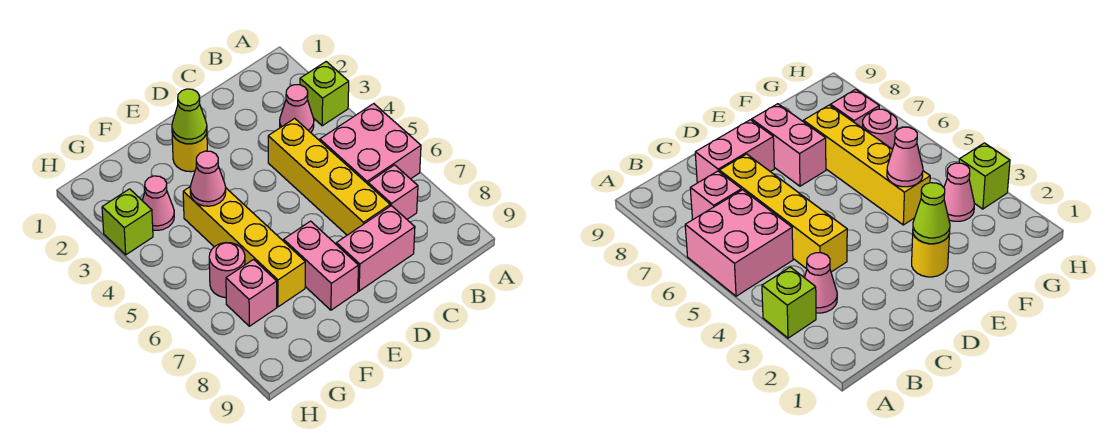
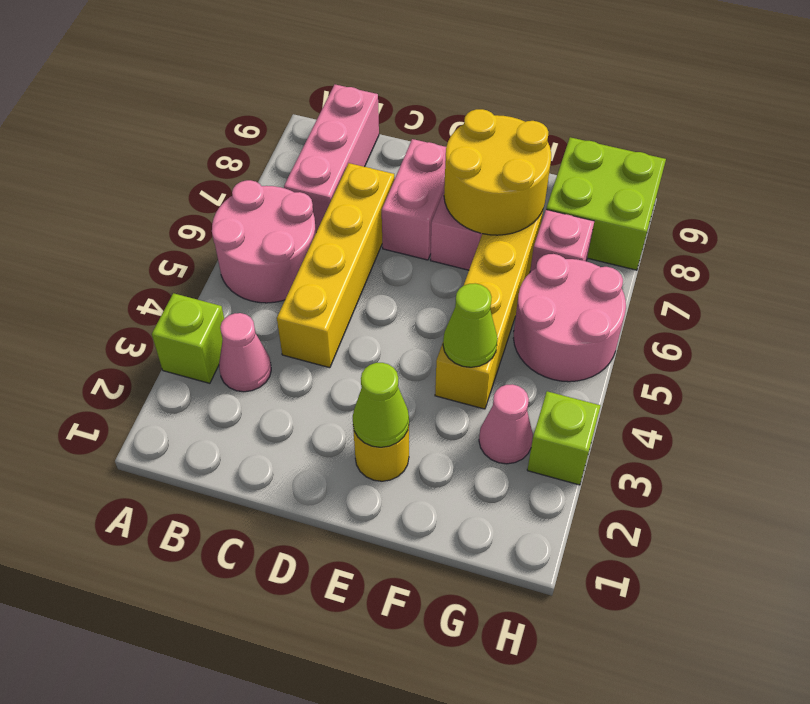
pink brick A5:B6 level 1 -> pink round brick A5:B6 level 1
pink brick B7 level 1 -> pink brick B7:B9 level 1
pink brick C8:D8 level 1 -> pink brick D7:D8 level 1
none -> yellow round brick E7:F8 level 2
pink cone F4 level 2 -> lime cone F4 level 2
pink round brick G6 level 1 -> pink round brick G5:H6 level 1
none -> lime brick G8:H9 level 1

